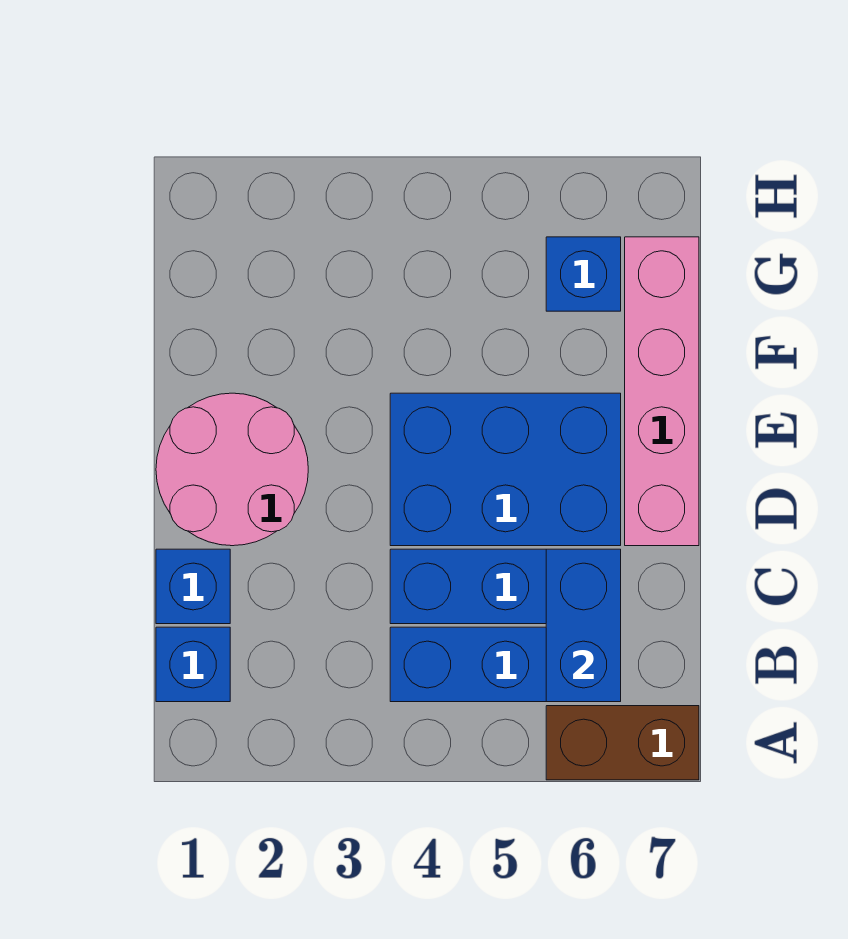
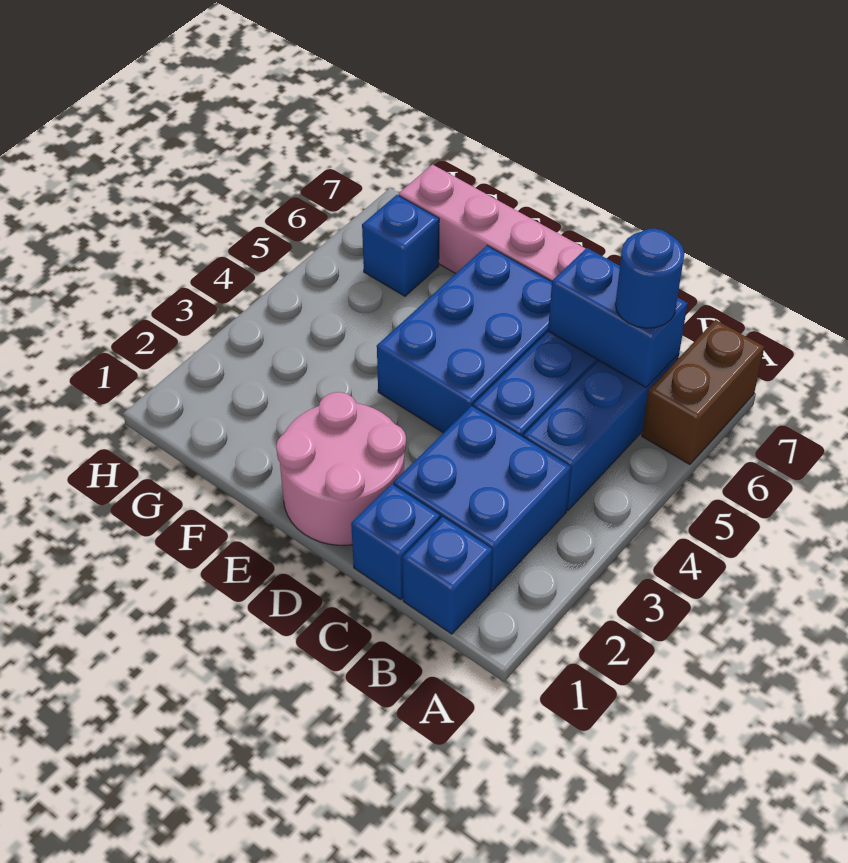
none -> blue brick B2:C3 level 1
none -> blue round brick B6 level 3

